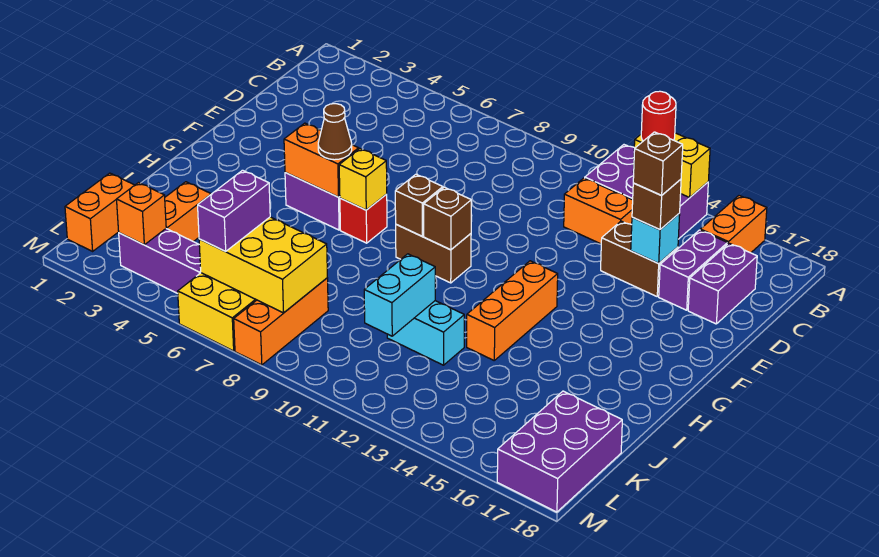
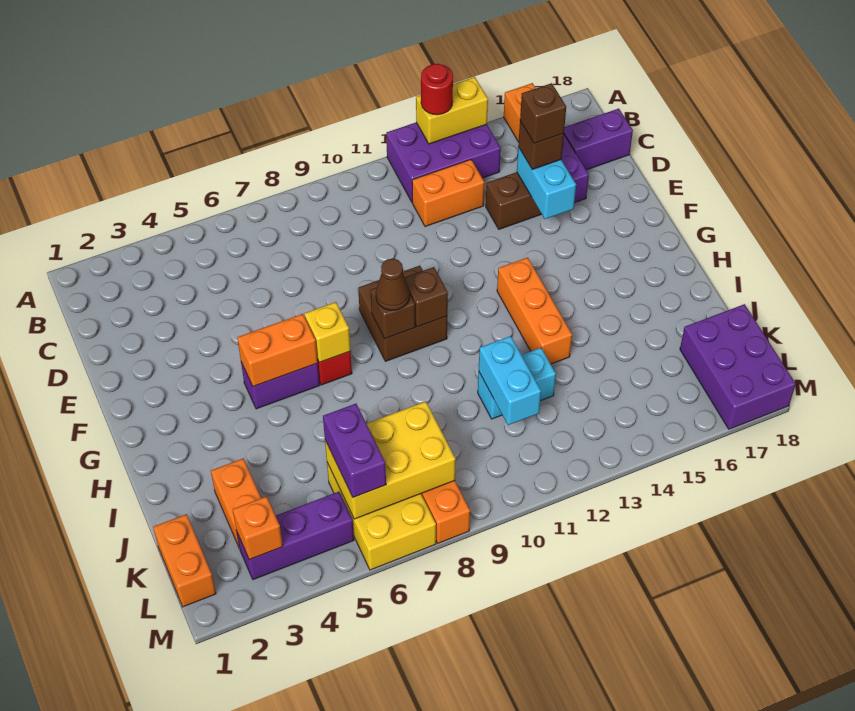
purple brick C17:D17 level 1 -> purple brick C17:C18 level 1
cyan brick D15 level 2 -> cyan brick D15:E15 level 2
brown cone G6 level 3 -> brown cone G9 level 3
brown brick G9:G10 level 1 -> brown brick F9:G10 level 1

